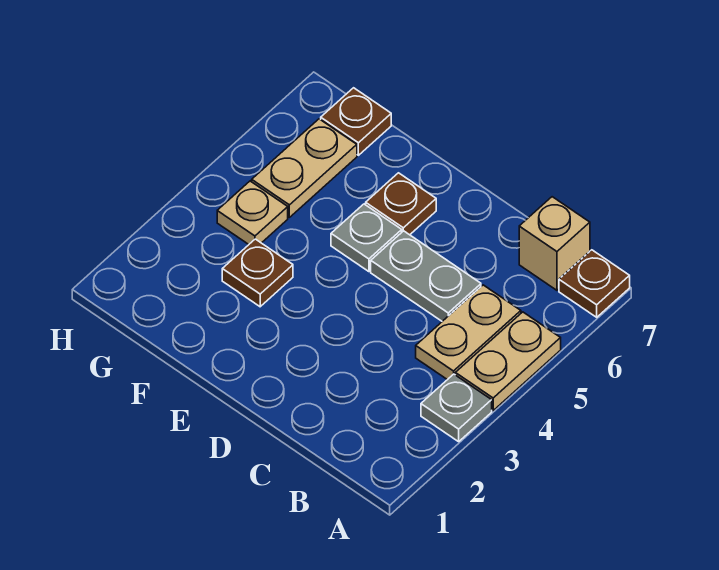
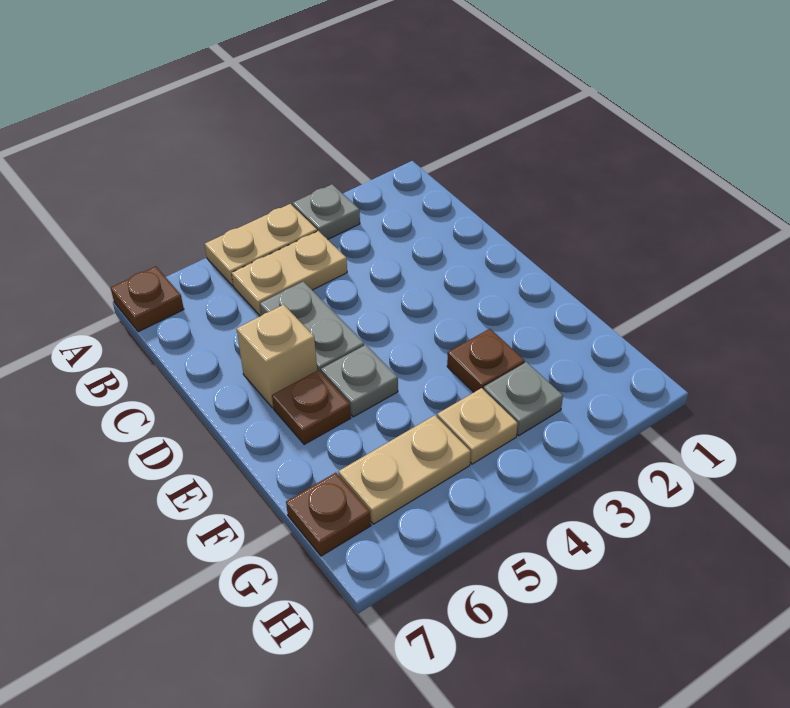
tan brick B7 level 1 -> tan brick D6 level 1
none -> grey plate G3 level 1

